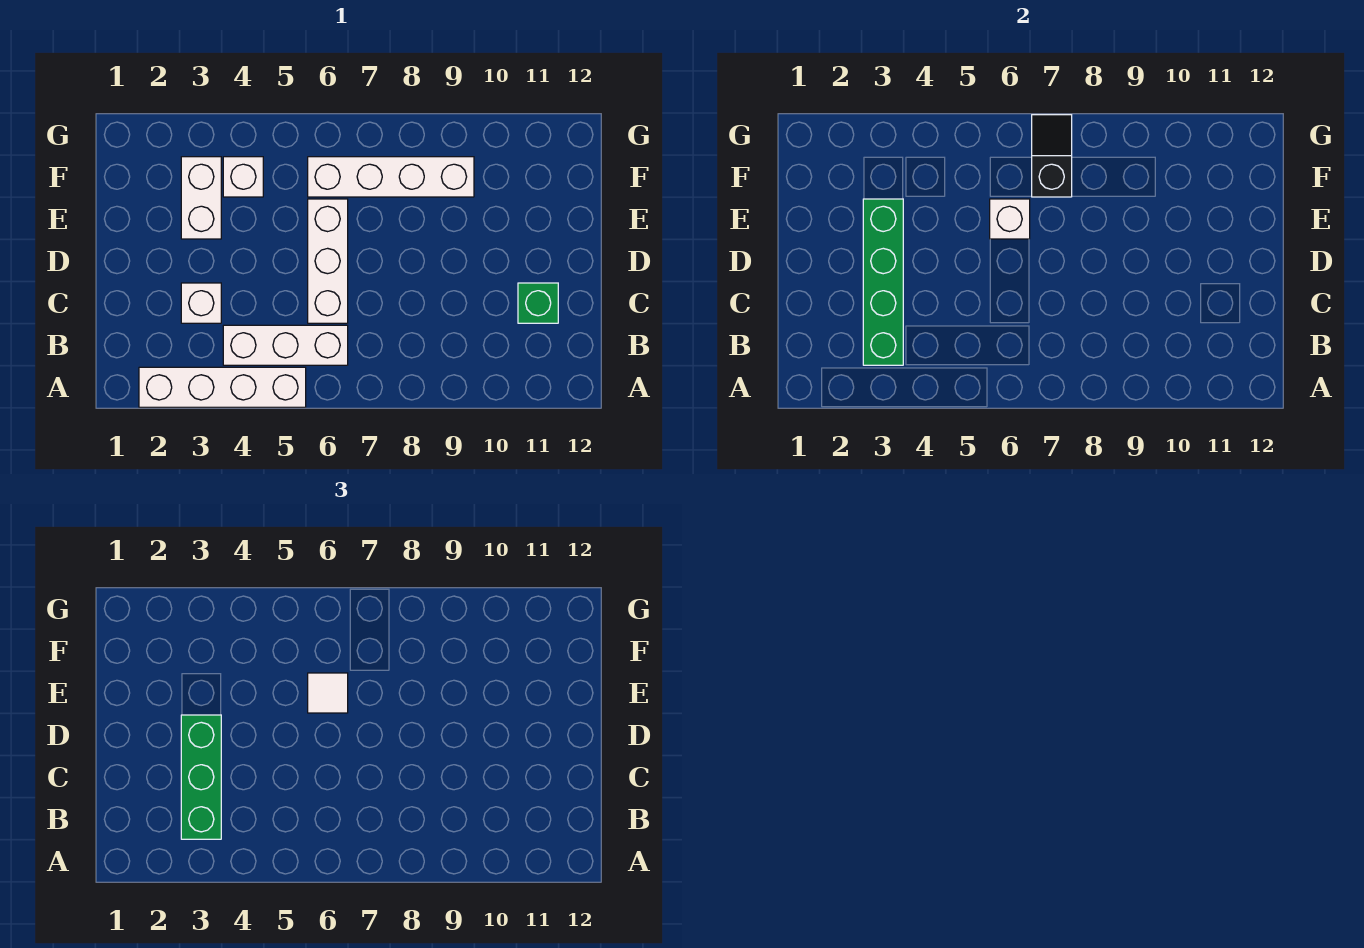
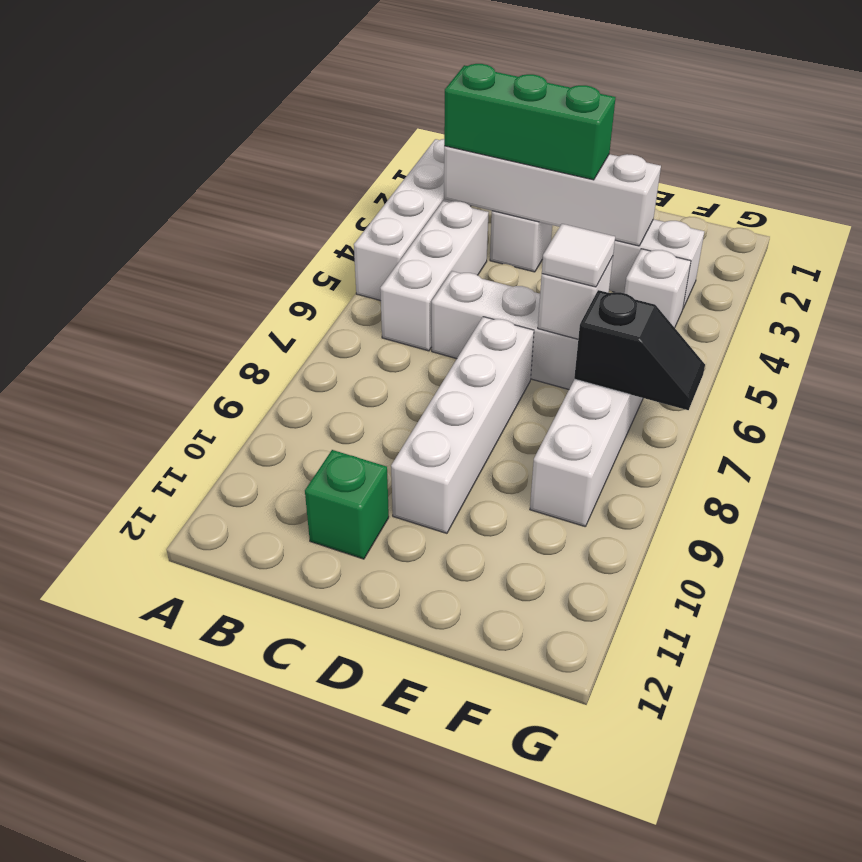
green brick B3:E3 level 2 -> white brick B3:E3 level 2
none -> white brick D7:D10 level 1

